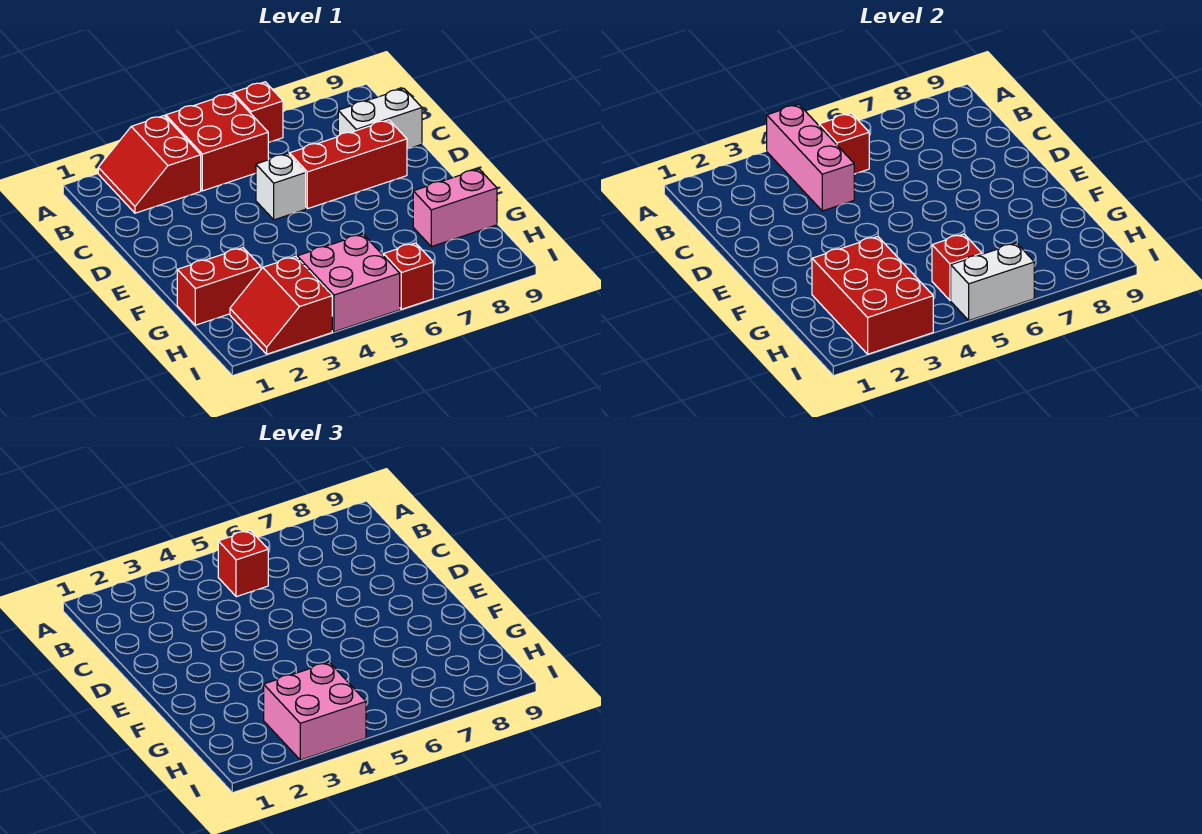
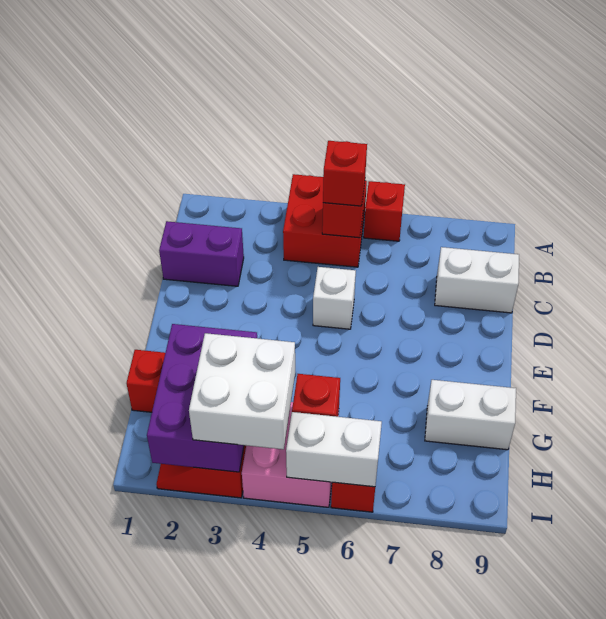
red slope A2:B3 level 1 top 3 -> none
pink brick A4:C4 level 2 -> none
none -> purple brick C1:C2 level 1
red brick D6:D8 level 1 -> none
red brick G2:I3 level 2 -> purple brick G2:I3 level 2
pink brick G8:G9 level 1 -> white brick G8:G9 level 1
pink brick H3:I4 level 3 -> white brick H3:I4 level 3

